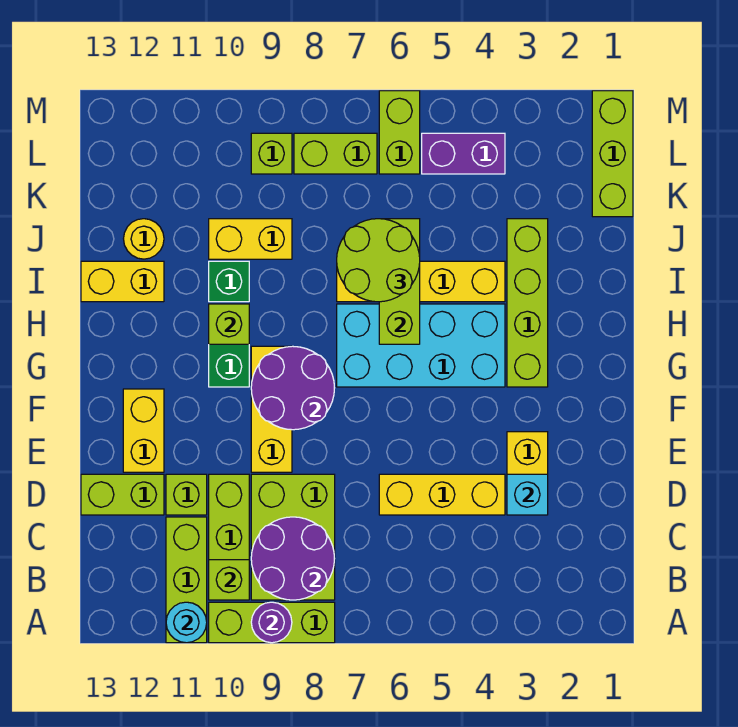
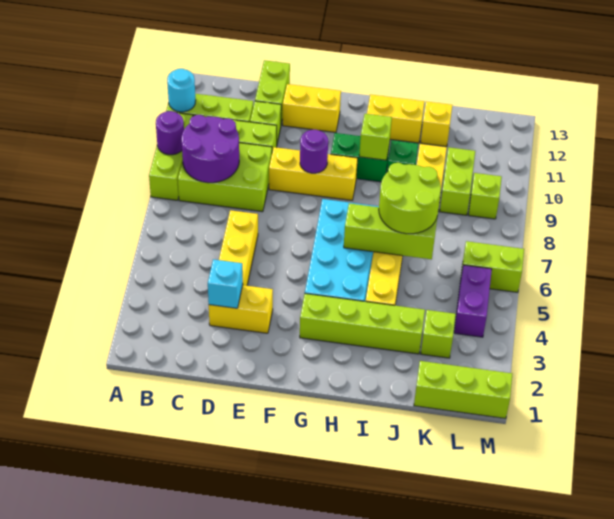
lime brick B10 level 2 -> lime brick K3 level 1
purple round brick F8:G9 level 2 -> purple round brick F9 level 2
yellow brick I12:I13 level 1 -> yellow brick H12:I12 level 1
yellow round brick J12 level 1 -> yellow brick J12 level 1
lime brick L7:L8 level 1 -> lime brick K9:K10 level 1

